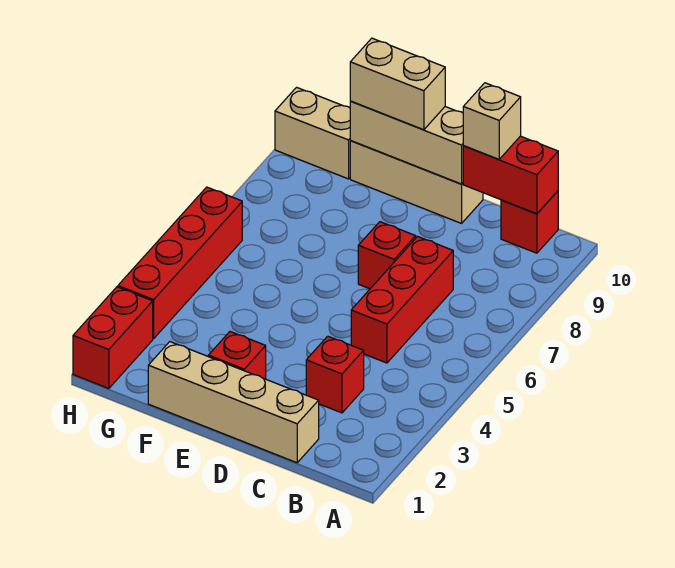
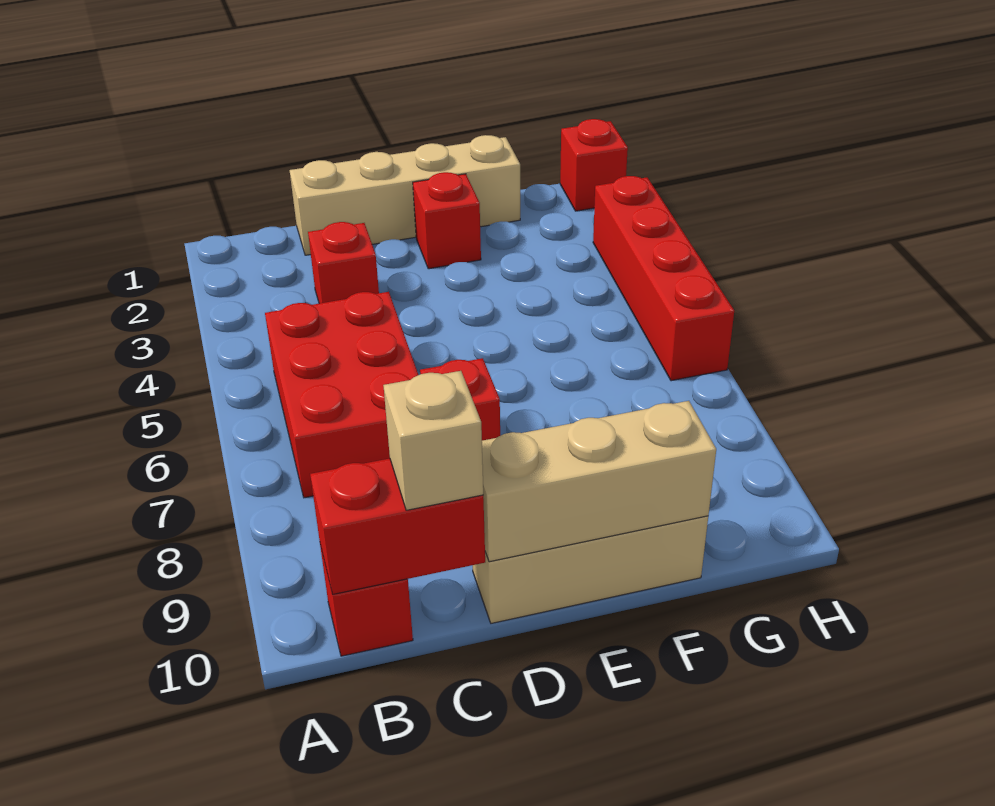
red brick C5:C7 level 1 -> red brick B5:C7 level 1
tan brick E10:F10 level 3 -> none
tan brick G10:H10 level 1 -> none
red brick H1:H2 level 1 -> red brick H1 level 1

